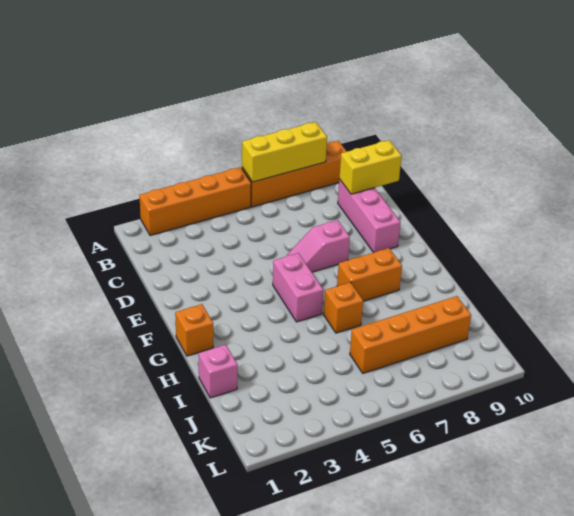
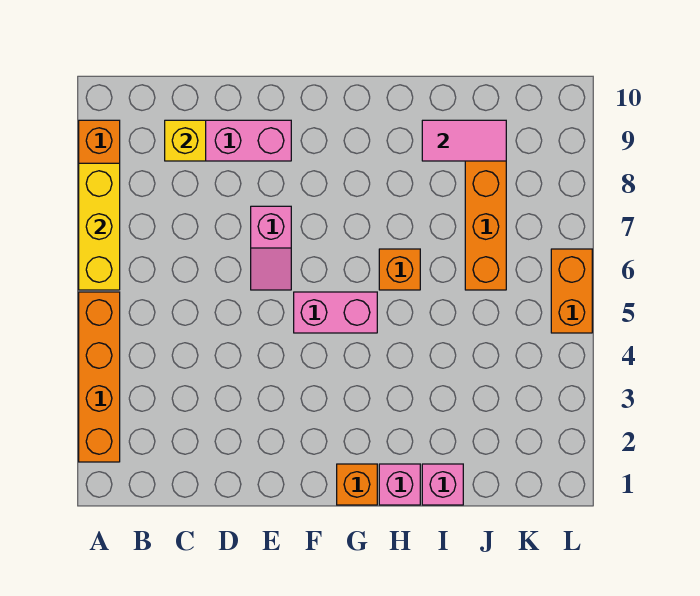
yellow brick C9:C10 level 2 -> yellow brick C9 level 2
orange brick G7:G8 level 1 -> orange brick L5:L6 level 1
none -> pink brick H1 level 1
none -> pink tile I9:J9 level 2

